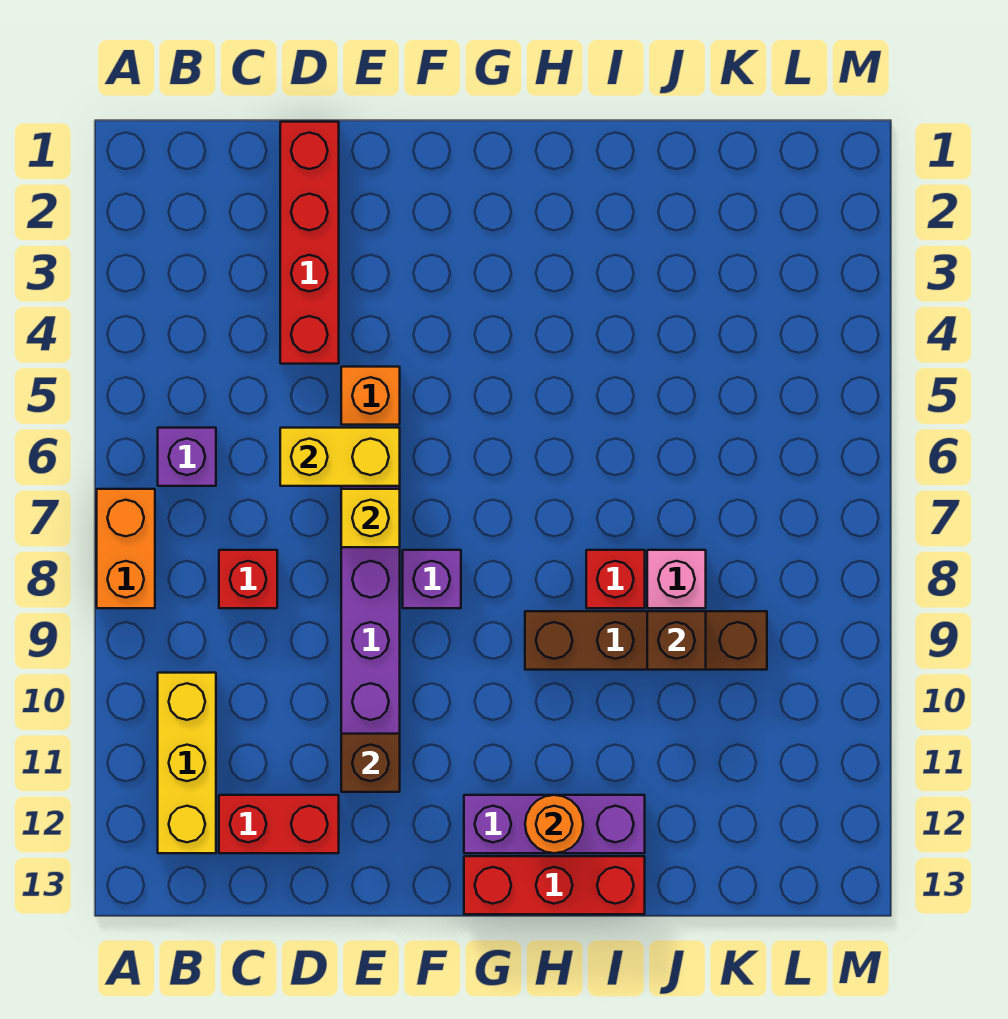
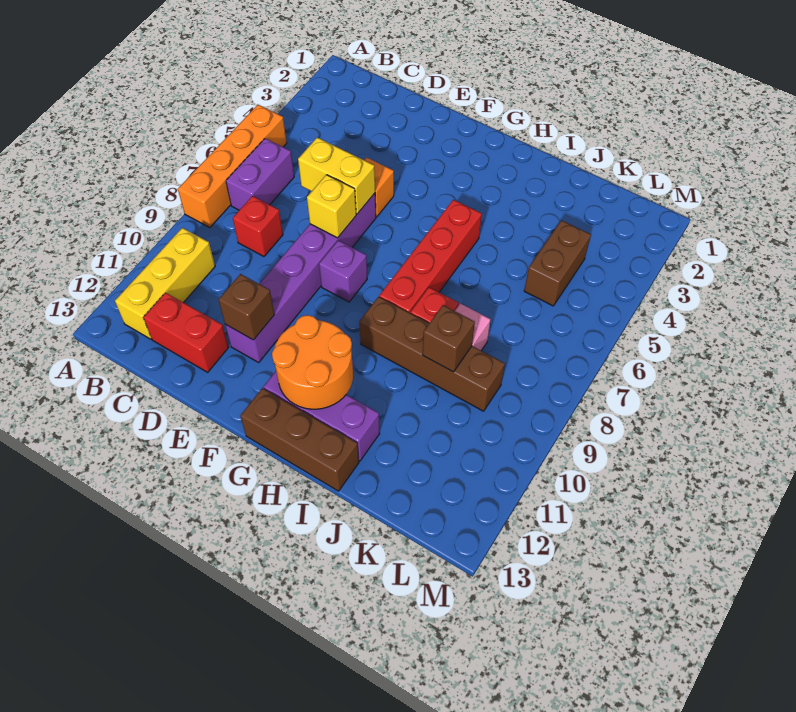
orange brick A7:A8 level 1 -> orange brick A5:A8 level 1
purple brick B6 level 1 -> purple brick B6:B7 level 1
red brick D1:D4 level 1 -> red brick H5:H8 level 1
red brick G13:I13 level 1 -> brown brick G13:I13 level 1
orange round brick H12 level 2 -> orange round brick G11:H12 level 2
none -> brown brick K4:K5 level 1

